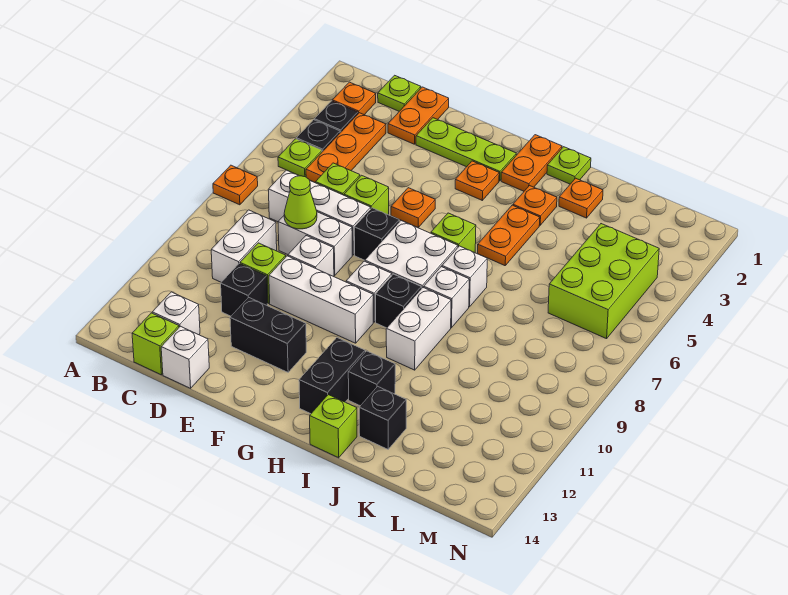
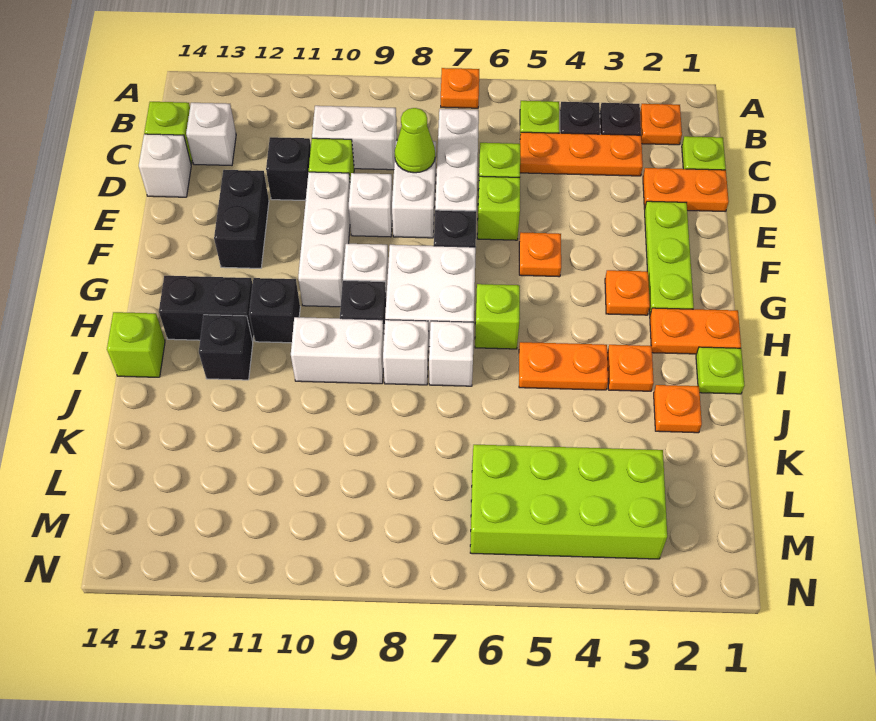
black brick J13 level 1 -> black brick H11 level 1
lime brick L4:M6 level 1 -> lime brick L3:M6 level 1

